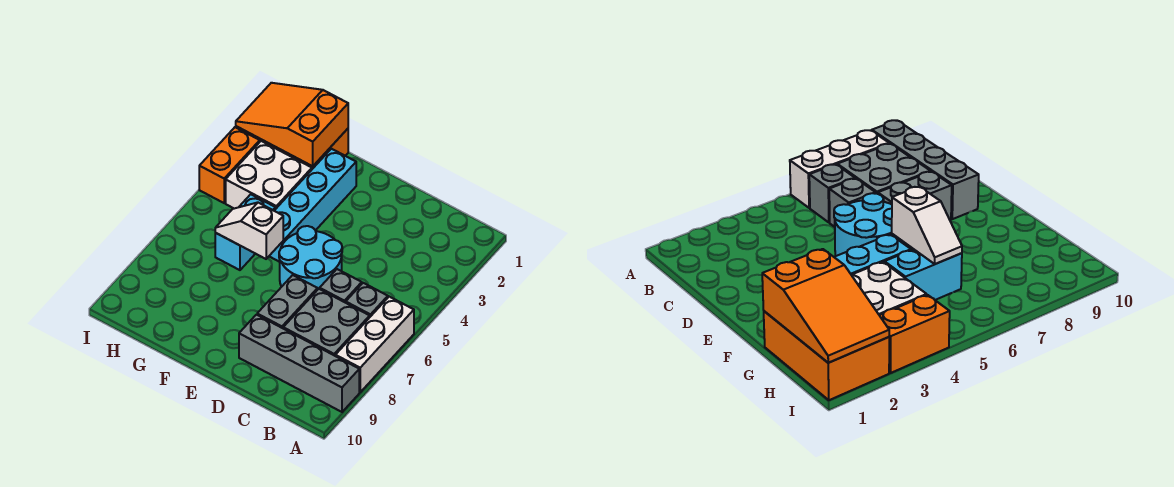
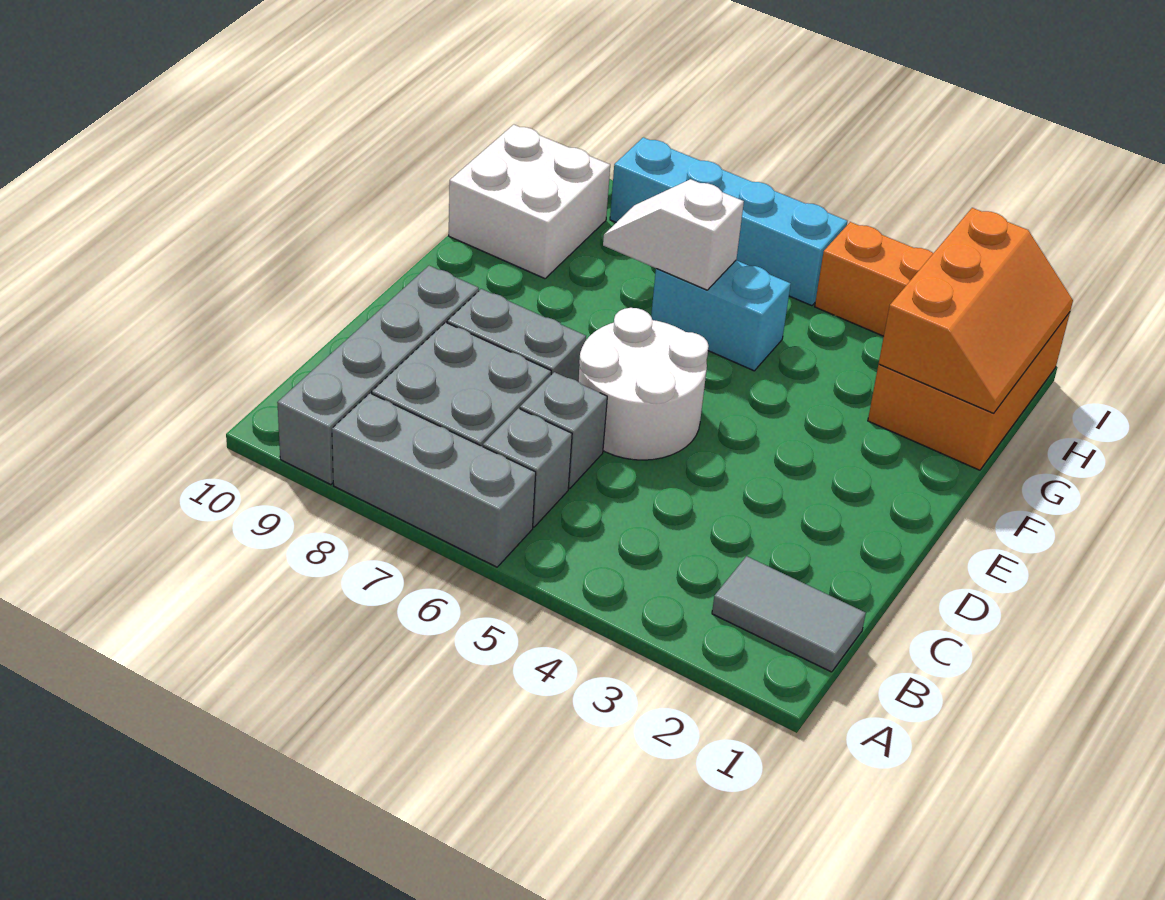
white brick A6:A8 level 1 -> grey brick A6:A8 level 1
none -> grey tile B1:B2 level 1
cyan round brick D5:E6 level 1 -> white round brick D5:E6 level 1
cyan brick F2:F5 level 1 -> cyan brick I5:I8 level 1
white slope F6:G6 level 2 top F -> white slope G6:G7 level 2 top 6
orange slope G1:I2 level 2 top G -> orange slope G1:I2 level 2 top 2
white brick G3:H4 level 1 -> white brick G9:H10 level 1

